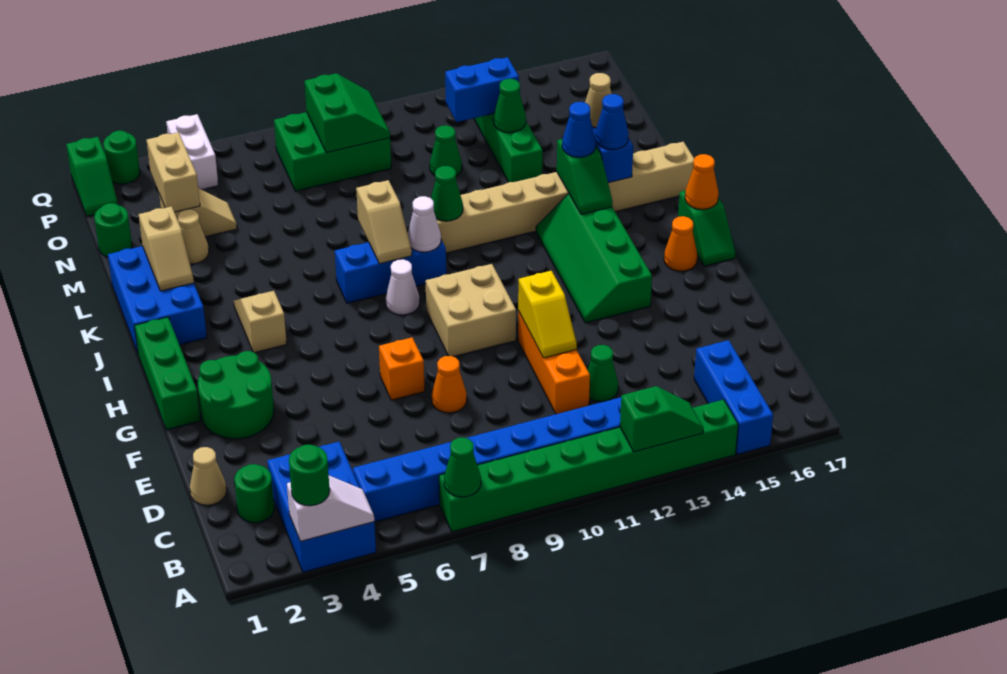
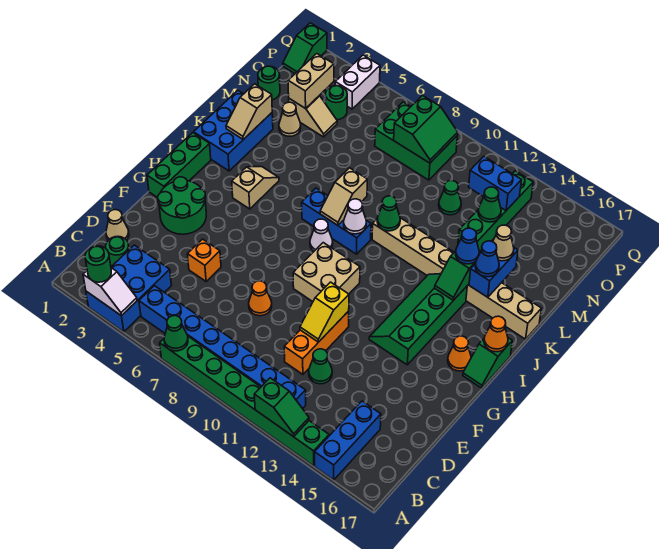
orange brick F7 level 1 -> orange brick E5 level 1
green round brick Q2 level 1 -> green round brick O4 level 1

